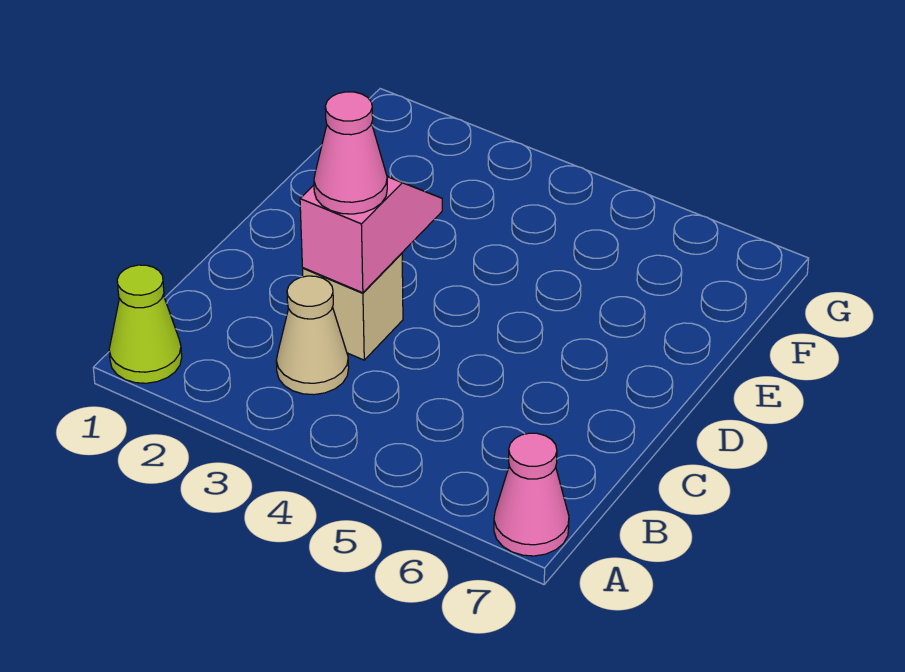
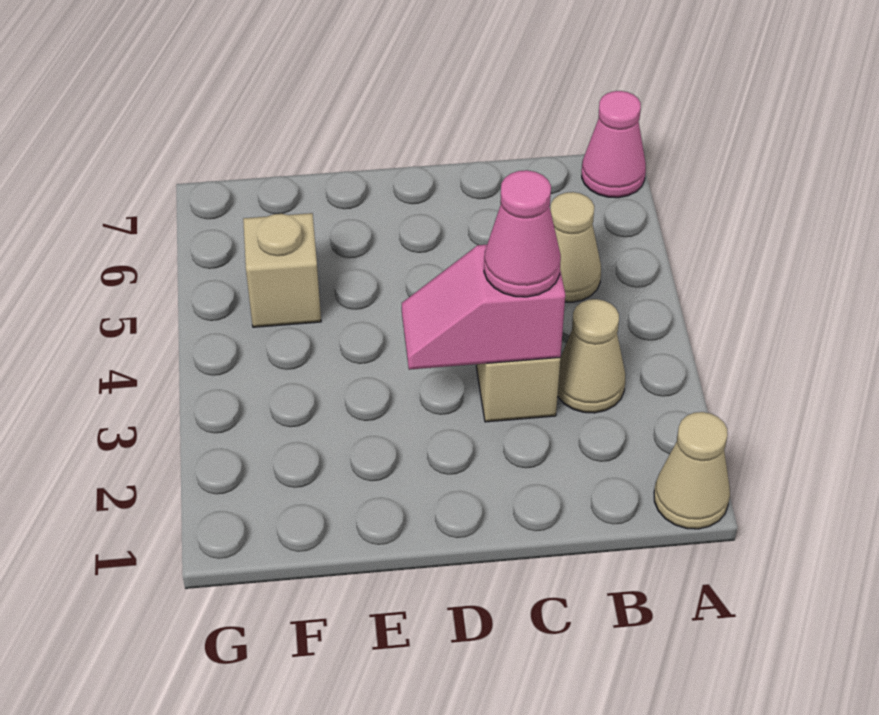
lime cone A1 level 1 -> tan cone A1 level 1
none -> tan cone B5 level 1
none -> tan brick F5 level 1

